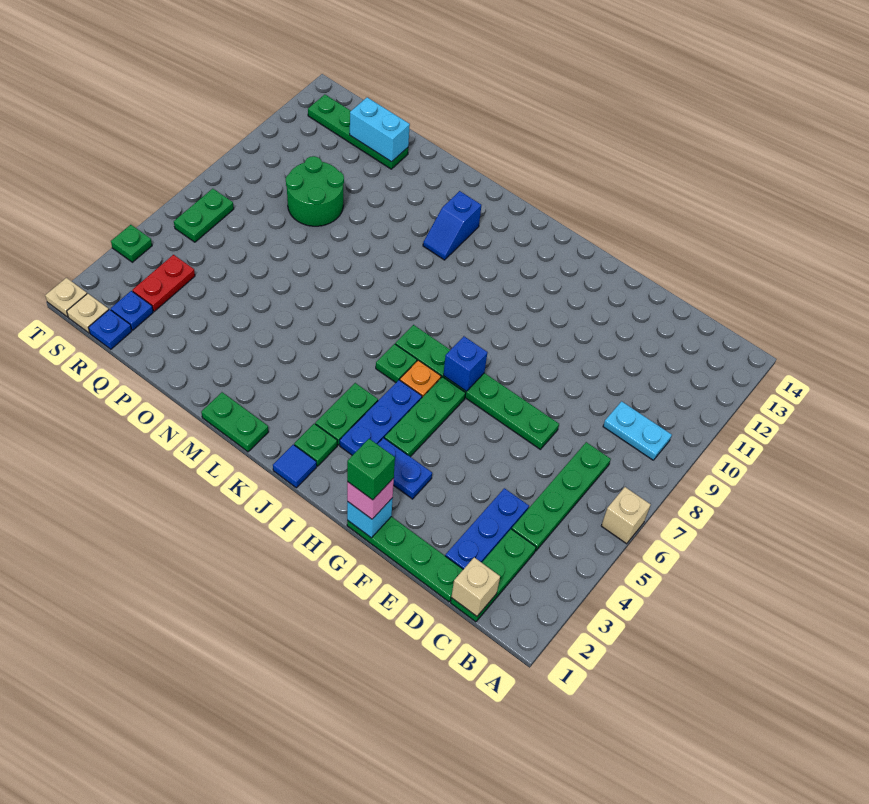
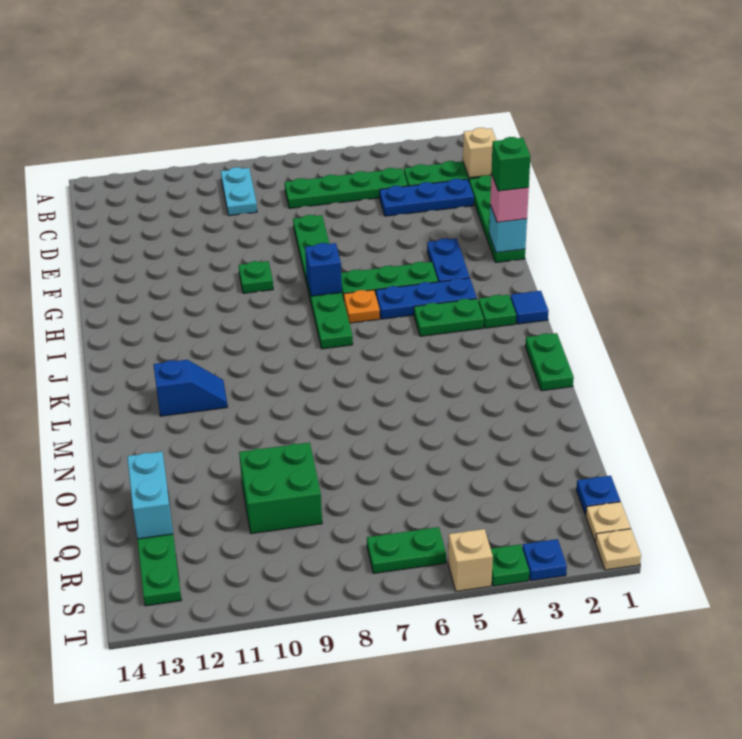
tan brick A6 level 1 -> tan brick T5 level 1
green plate J6 level 1 -> green plate G9 level 1
green round brick P9:Q10 level 1 -> green brick P9:Q10 level 1
blue plate R2 level 1 -> blue plate T3 level 1
red plate R3:R4 level 1 -> none

